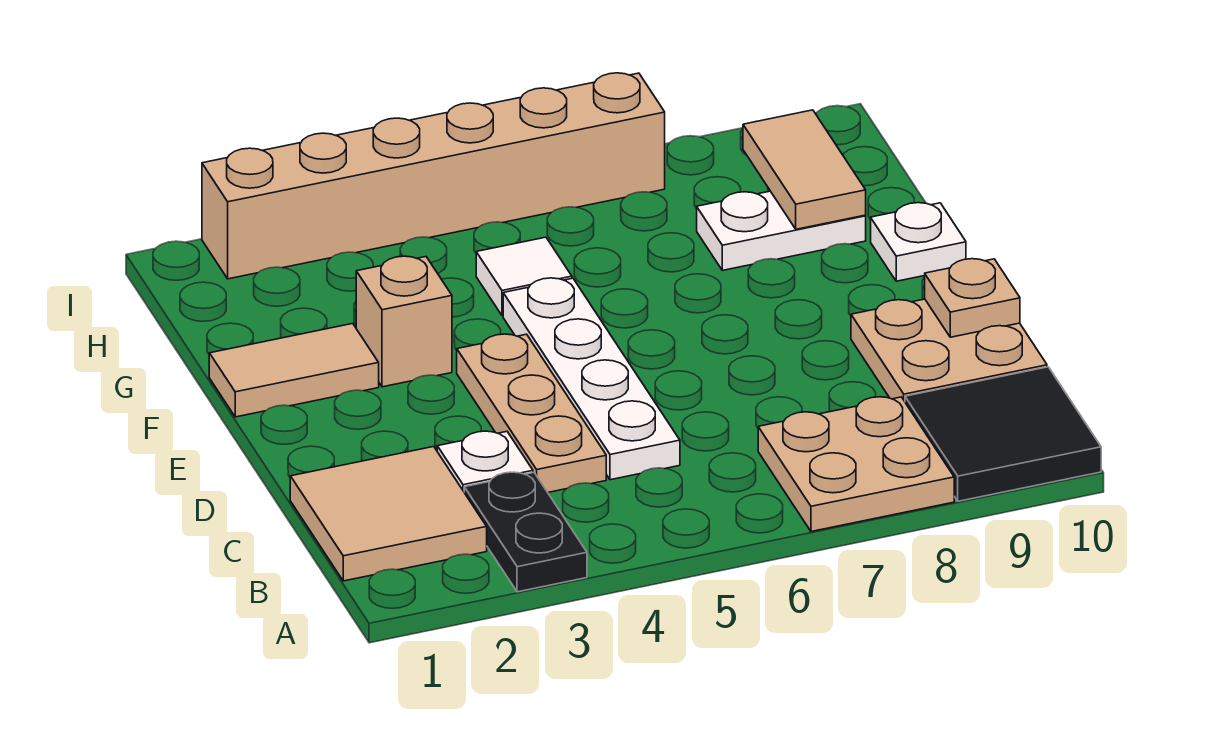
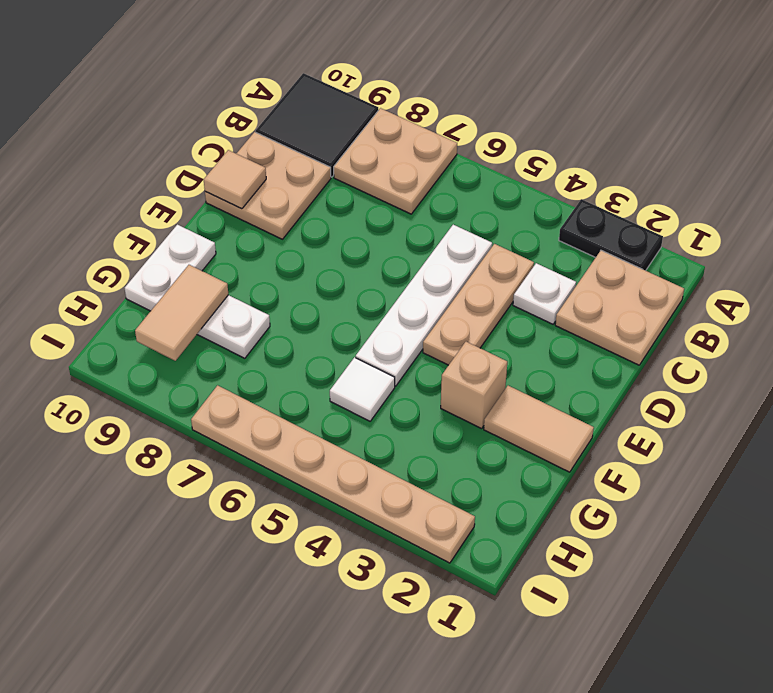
black plate A3:B3 level 1 -> black plate A2:A3 level 1
tan tile B1:C2 level 1 -> tan plate B1:C2 level 1
tan plate D10 level 2 -> tan tile D10 level 2
white plate F10 level 1 -> white plate F10:G10 level 1
tan brick I2:I7 level 1 -> tan plate I2:I7 level 1

